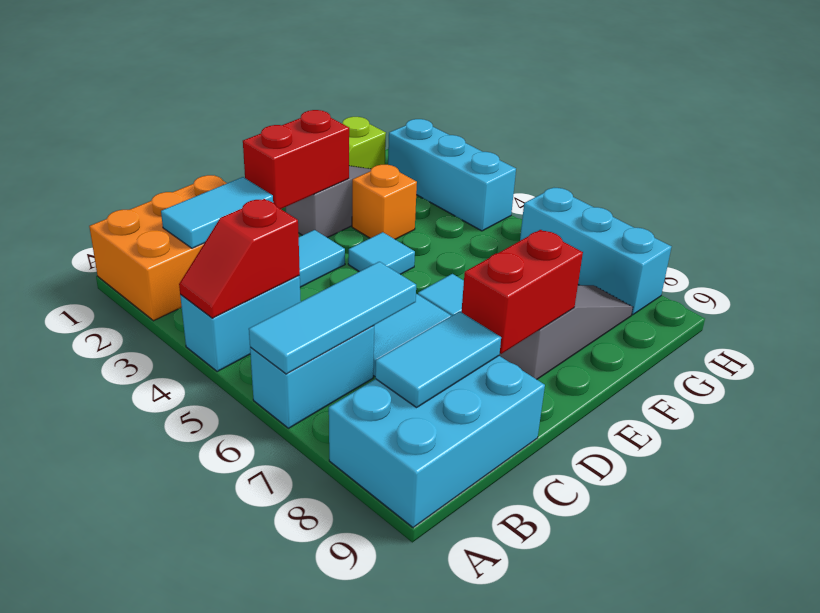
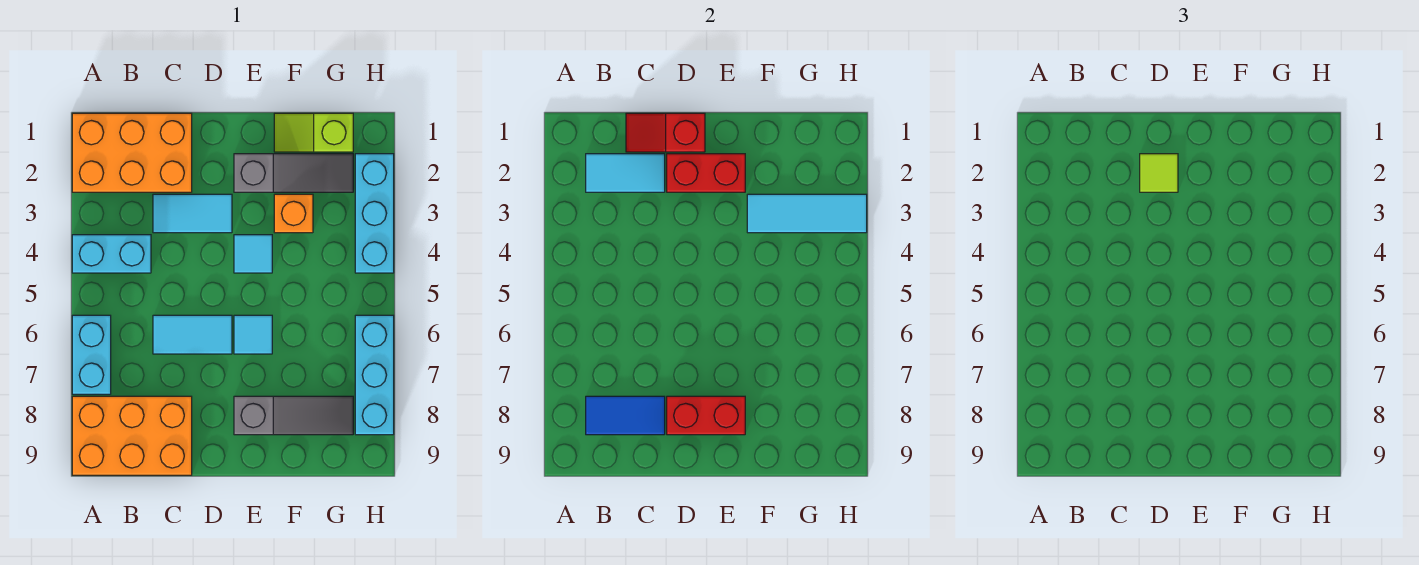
red slope A4:B4 level 2 top B -> red slope C1:D1 level 2 top D
cyan brick A6:B6 level 1 -> cyan brick A6:A7 level 1
cyan tile A6:C6 level 2 -> cyan tile F3:H3 level 2
cyan brick A8:C9 level 1 -> orange brick A8:C9 level 1
cyan tile B8:C8 level 2 -> blue tile B8:C8 level 2
none -> lime tile D2 level 3

